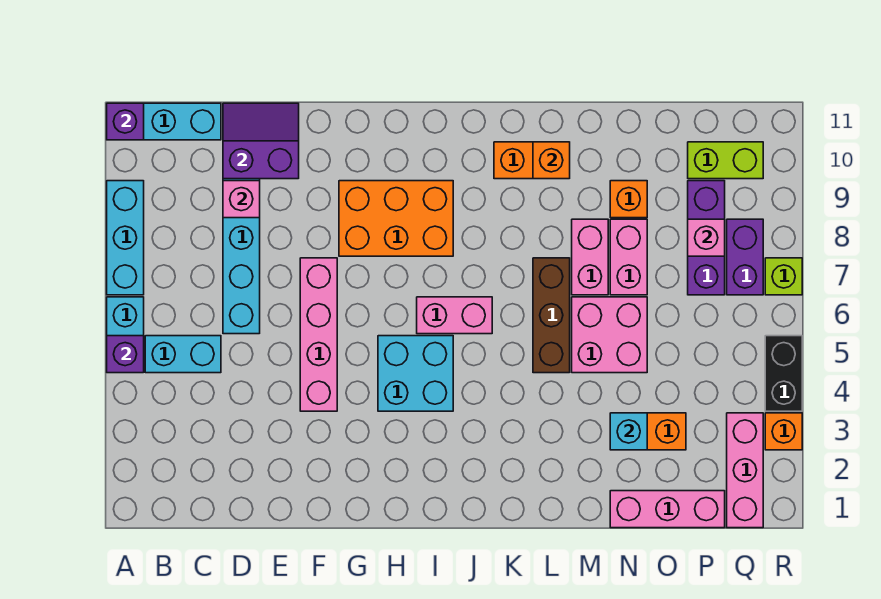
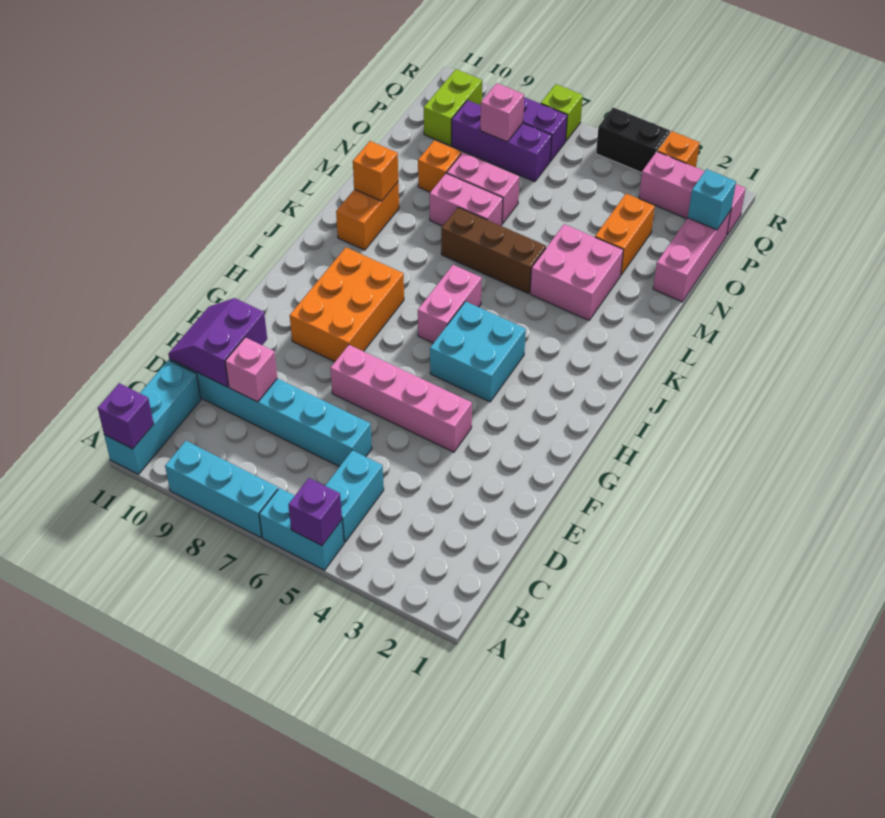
pink brick M5:N6 level 1 -> pink brick L3:M4 level 1
cyan brick N3 level 2 -> cyan brick P1 level 2

